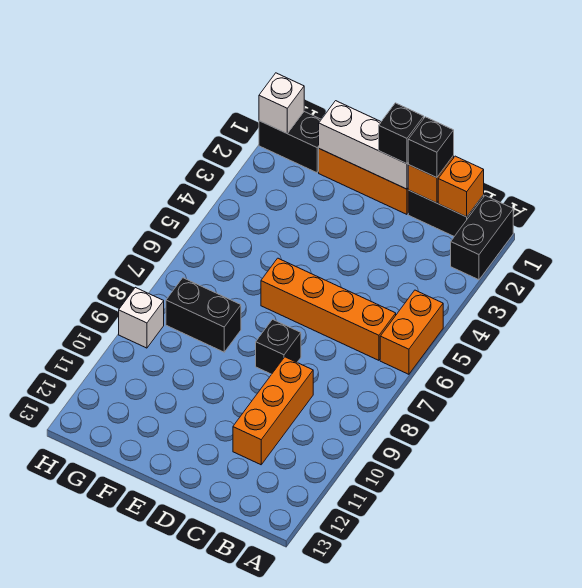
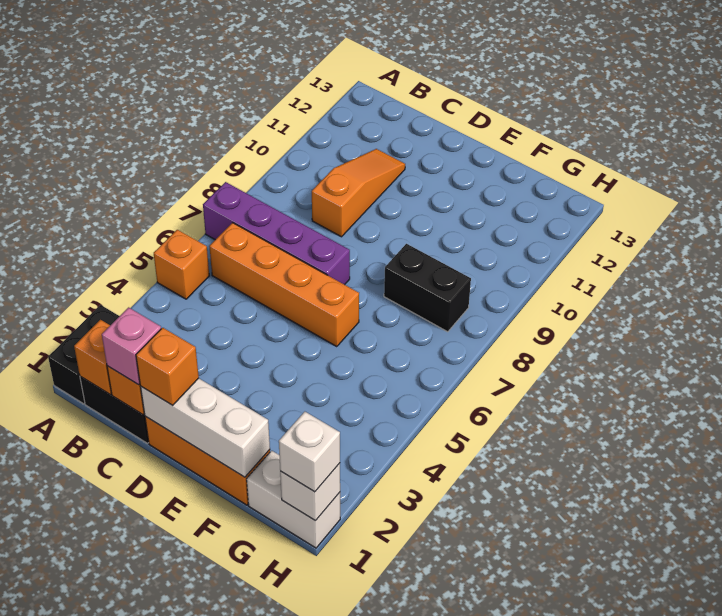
orange brick A5:A6 level 1 -> orange brick A5 level 1
none -> purple brick A7:D7 level 1
black brick C1 level 3 -> pink brick C1 level 3
orange brick C9:C11 level 1 -> orange slope C9:C11 level 1 top 9
black brick D1 level 3 -> orange brick D1 level 3
black brick D8 level 1 -> none
black brick G1:H1 level 1 -> white brick G1:H1 level 1
white brick H9 level 1 -> white brick H1 level 3

